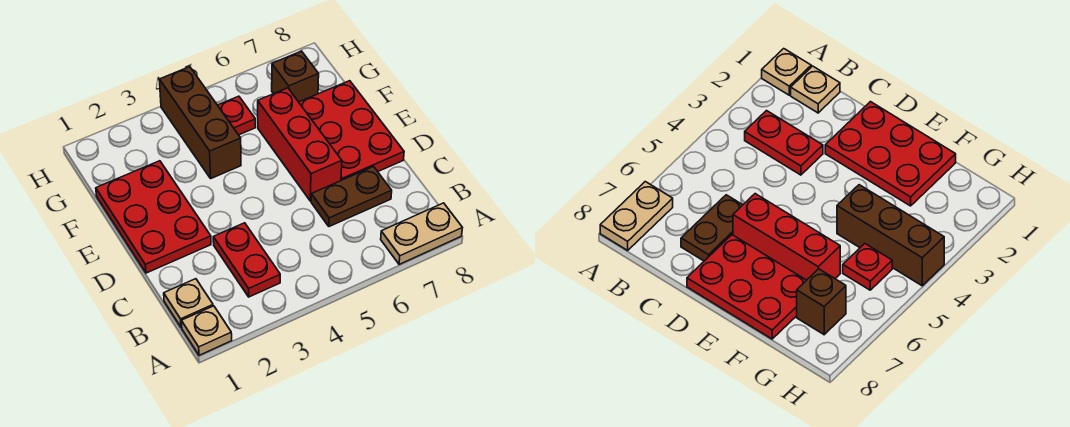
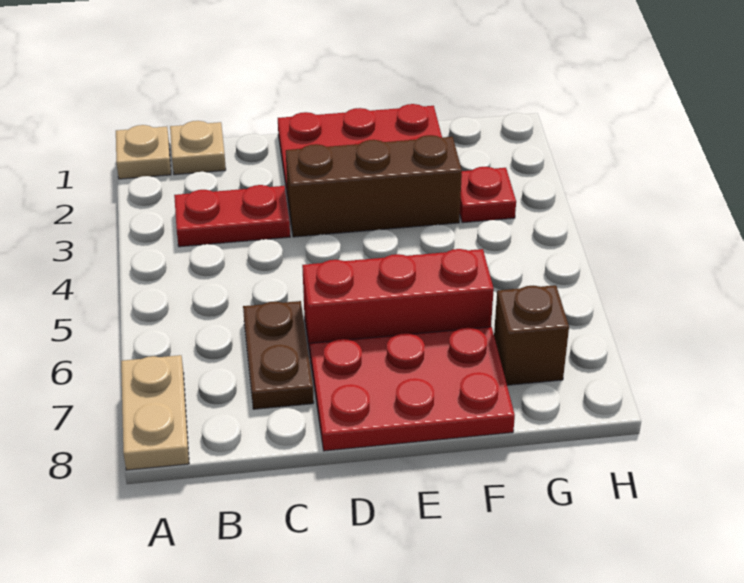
brown brick F4:H4 level 1 -> brown brick D3:F3 level 1
red plate G5 level 1 -> red plate G3 level 1

